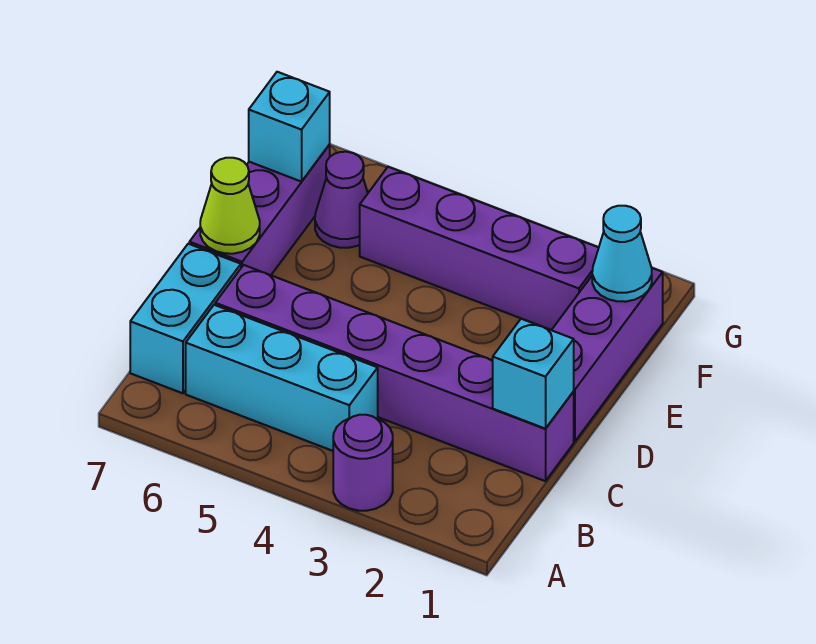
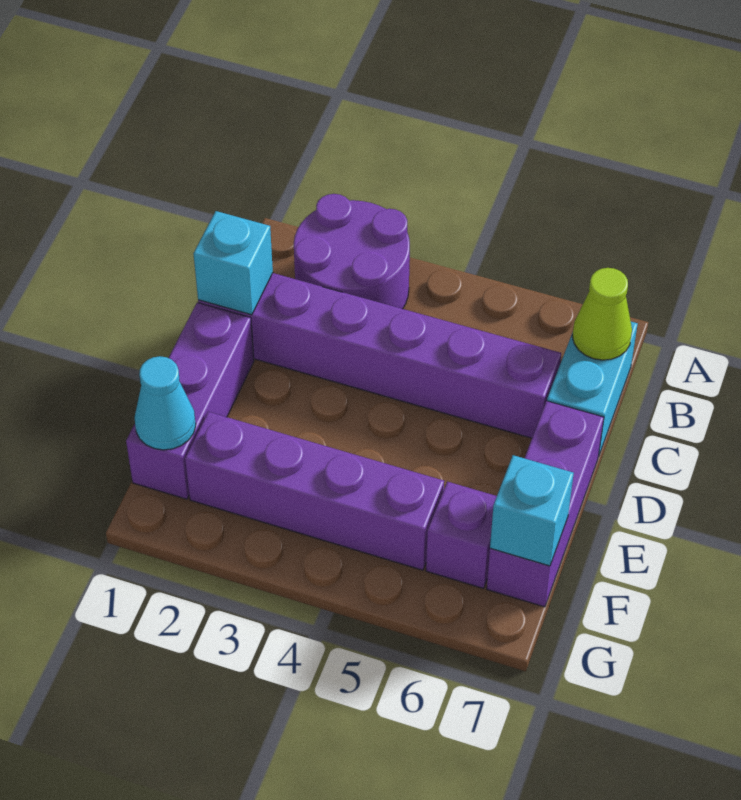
purple round brick A3 level 1 -> purple round brick A2:B3 level 1
cyan brick B4:B6 level 1 -> none
lime cone D7 level 2 -> lime cone B7 level 2
purple cone F6 level 1 -> purple brick F6 level 1

